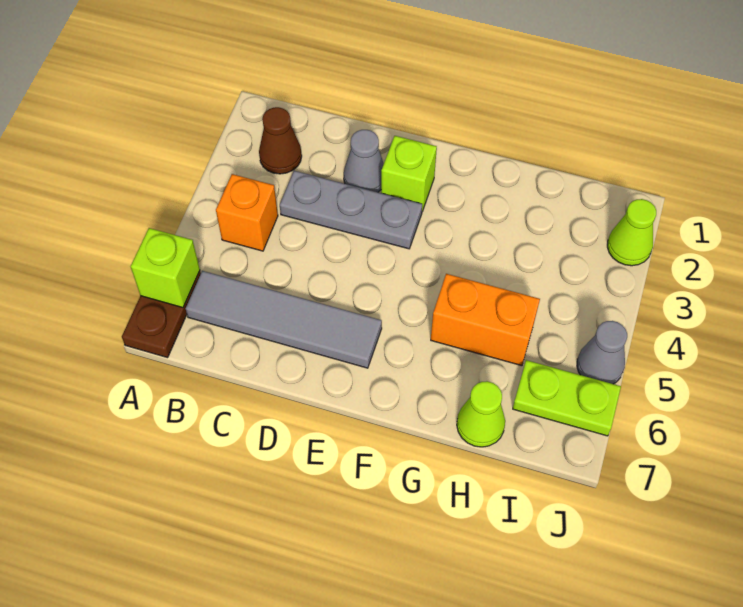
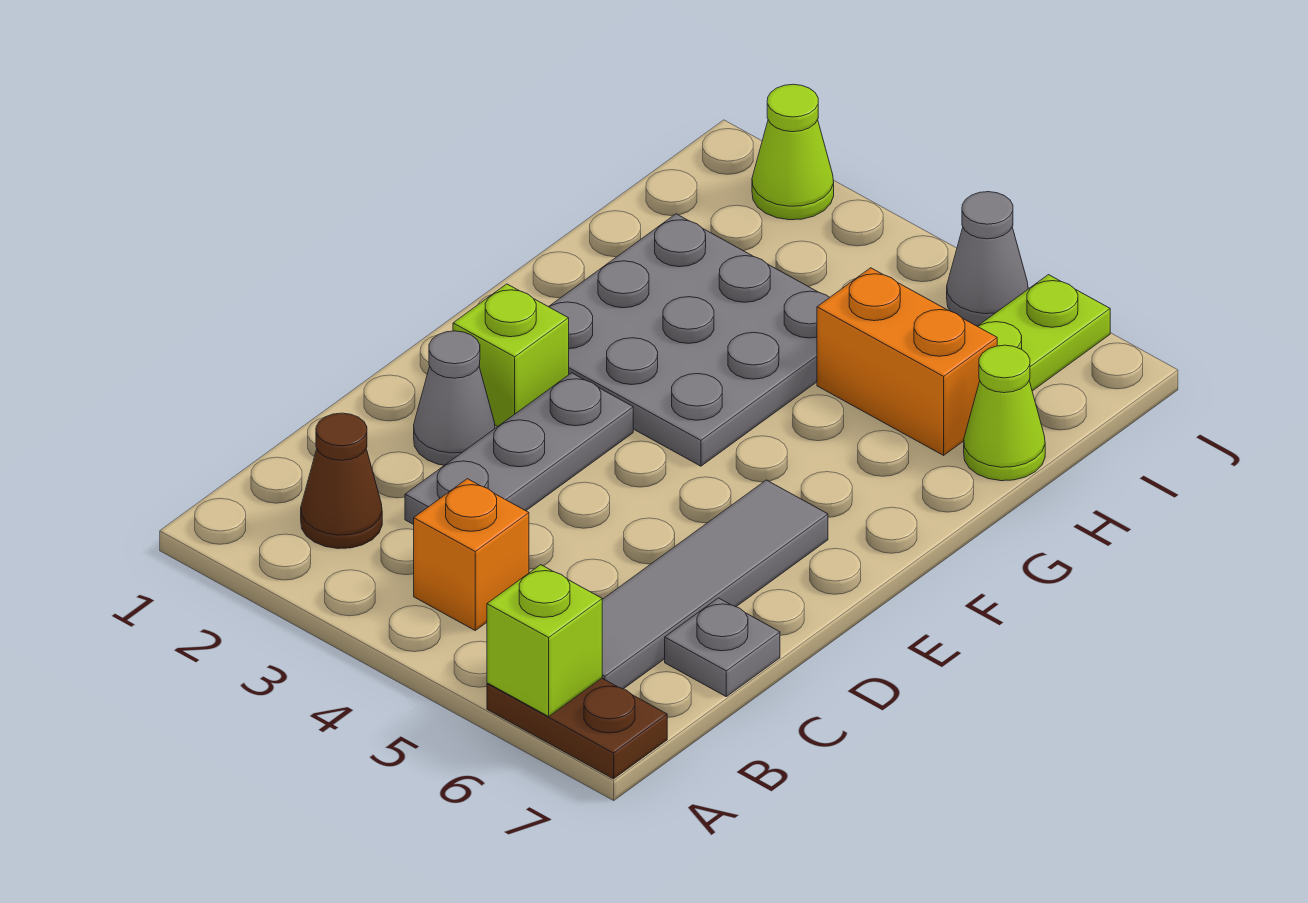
none -> grey plate C7 level 1
none -> grey plate F2:H4 level 1
orange brick G5:H5 level 1 -> orange brick H5:H6 level 1

